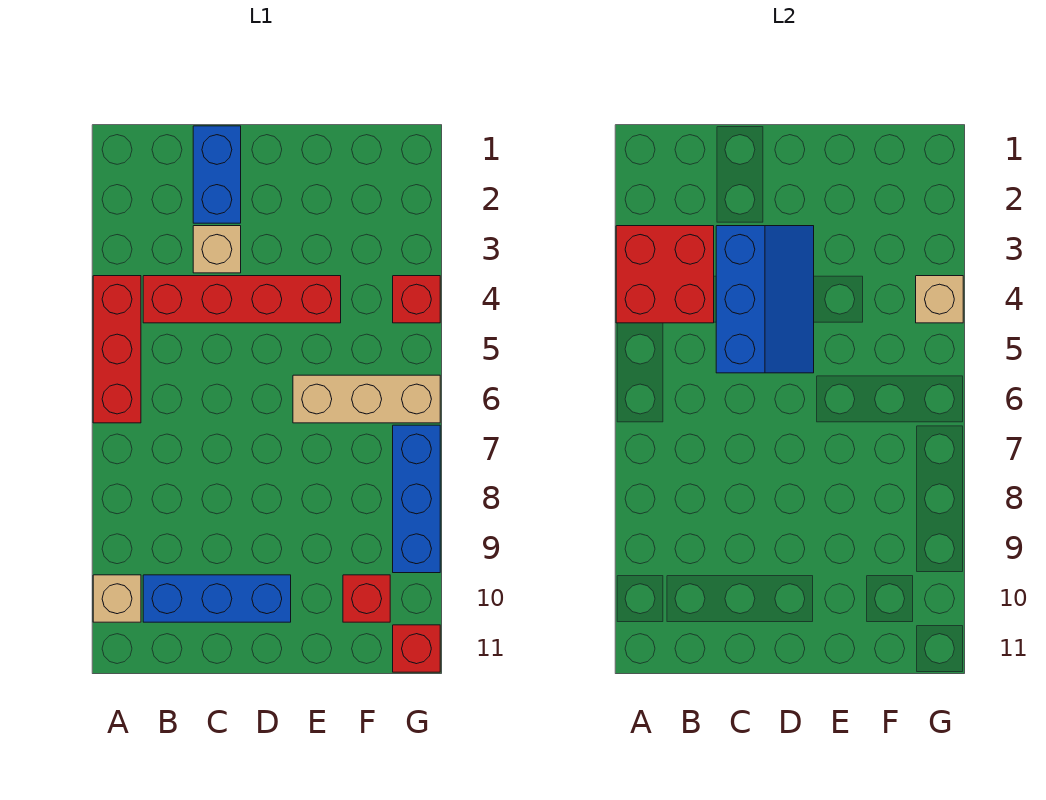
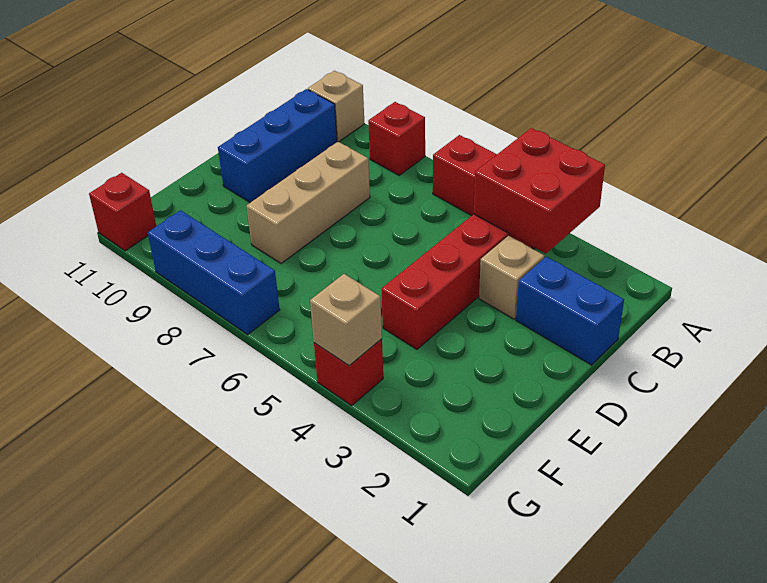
blue slope C3:D5 level 2 top C -> none
tan brick E6:G6 level 1 -> tan brick C8:E8 level 1
red brick F10 level 1 -> red brick A8 level 1

